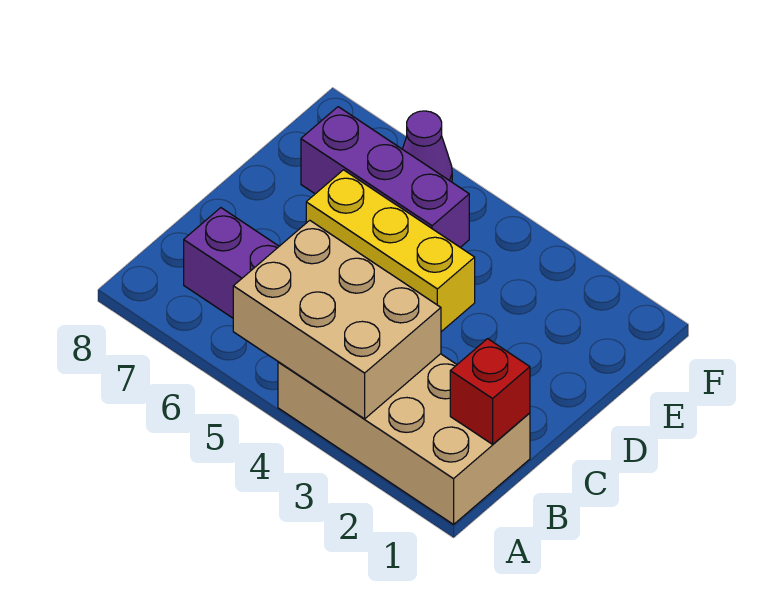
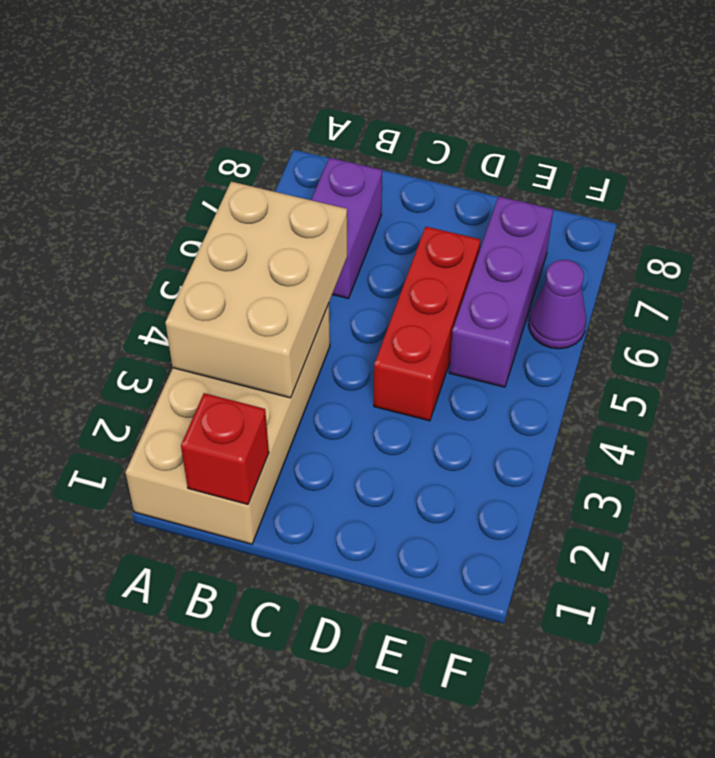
yellow brick D4:D6 level 1 -> red brick D4:D6 level 1

